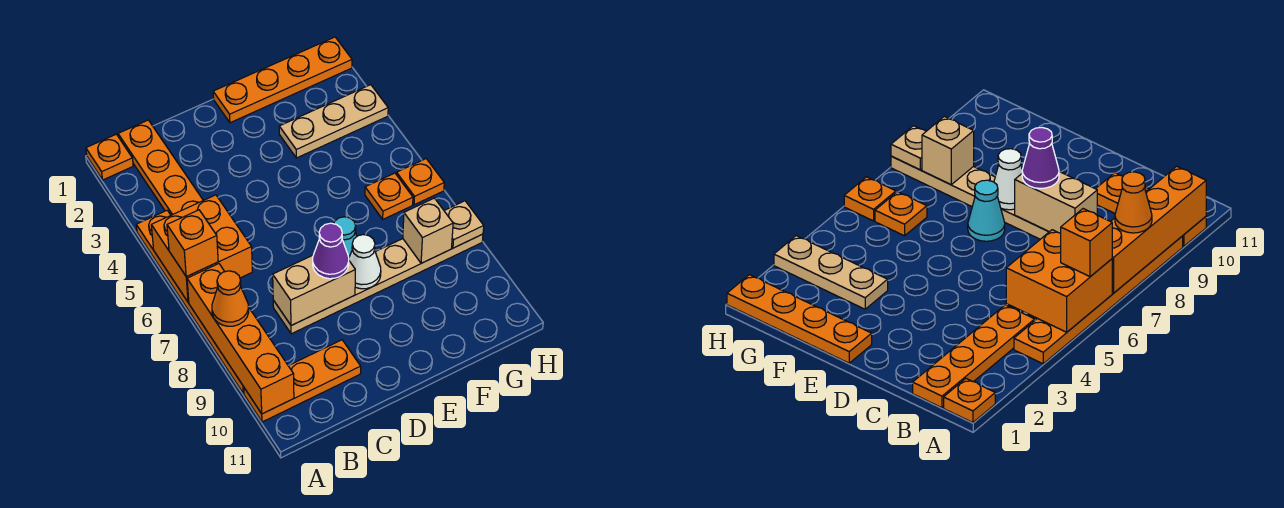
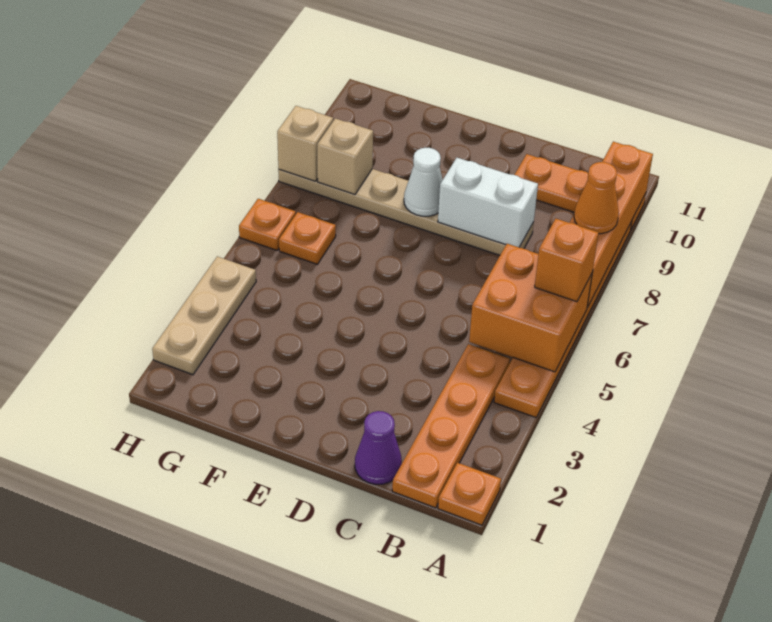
tan brick C8:D8 level 2 -> white brick C8:D8 level 2
purple cone D8 level 3 -> purple cone C1 level 1
orange plate E1:H1 level 1 -> none
cyan cone E7 level 1 -> none
tan plate F3:H3 level 1 -> tan plate H2:H4 level 1
tan plate H8 level 2 -> tan brick H8 level 2

